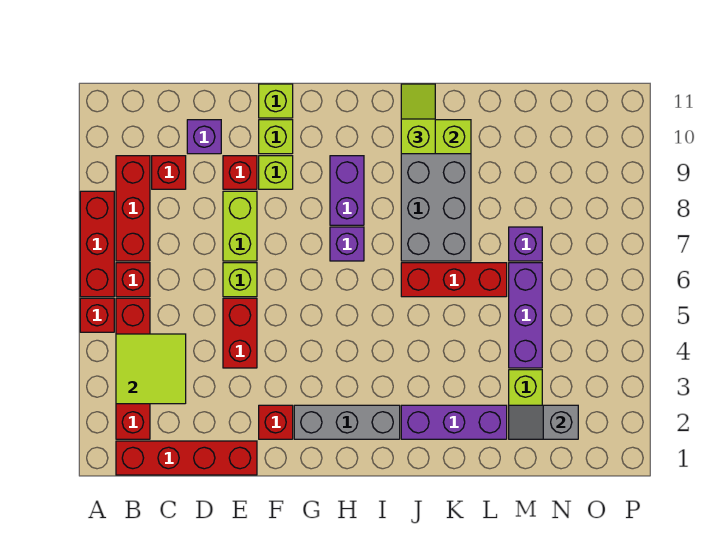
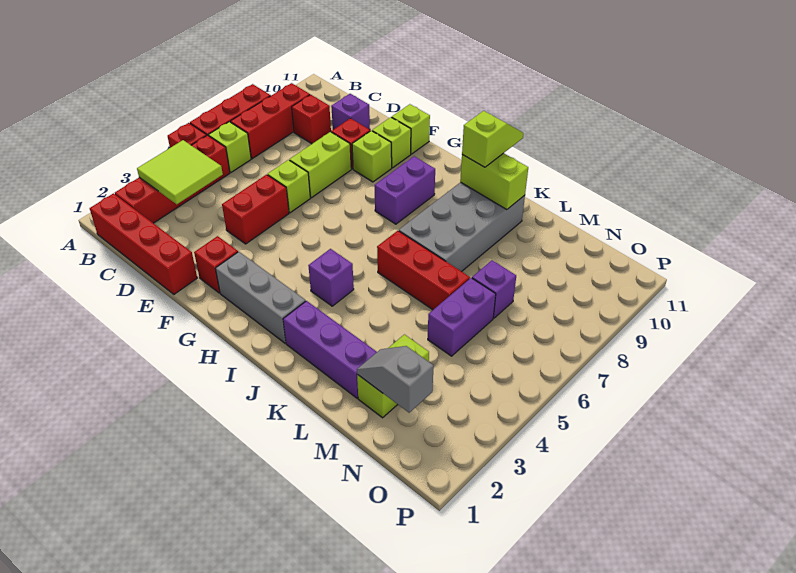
red brick B6 level 1 -> lime brick B6 level 1
purple brick H7 level 1 -> purple brick I4 level 1
purple brick M4:M6 level 1 -> purple brick M5:M6 level 1

